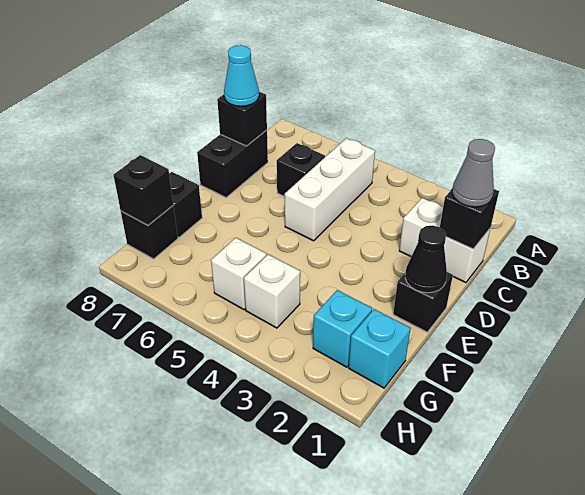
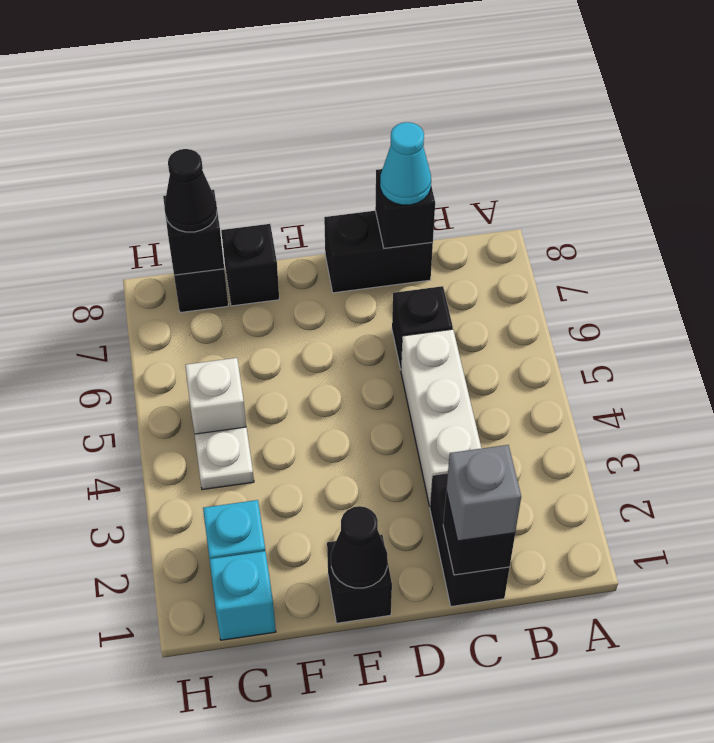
white brick B5:D5 level 1 -> white brick C3:C5 level 1
white brick C1:C2 level 1 -> black brick C1:C2 level 1
grey cone C1 level 3 -> grey brick C1 level 3
white brick G4 level 1 -> white plate G4 level 1
none -> black cone G8 level 3

